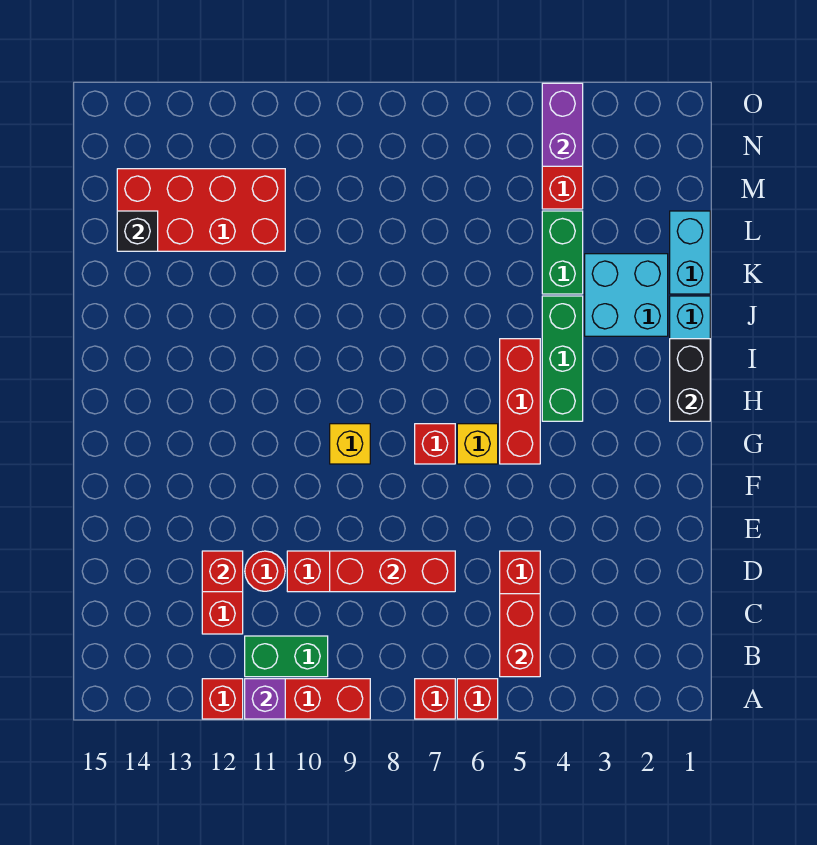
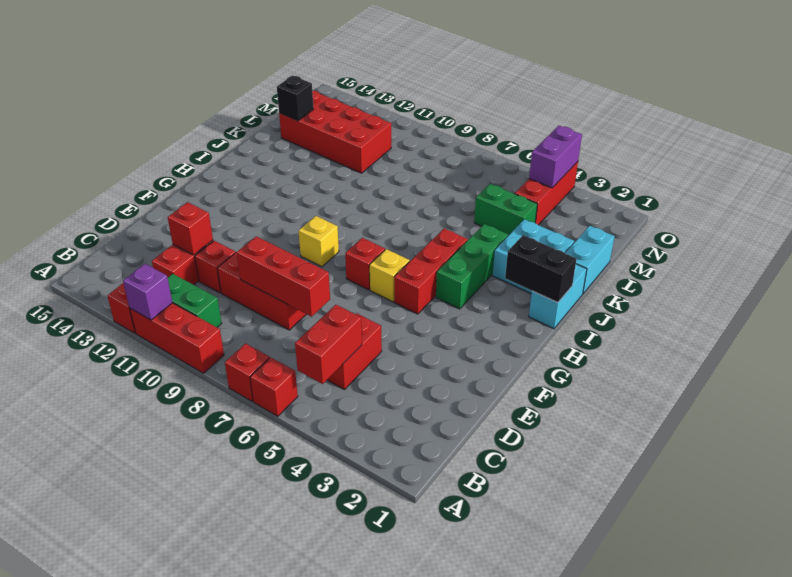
red round brick D11 level 1 -> red brick D11 level 1
black brick H1:I1 level 2 -> black brick I1:I2 level 2
green brick K4:L4 level 1 -> green brick L4:L5 level 1

